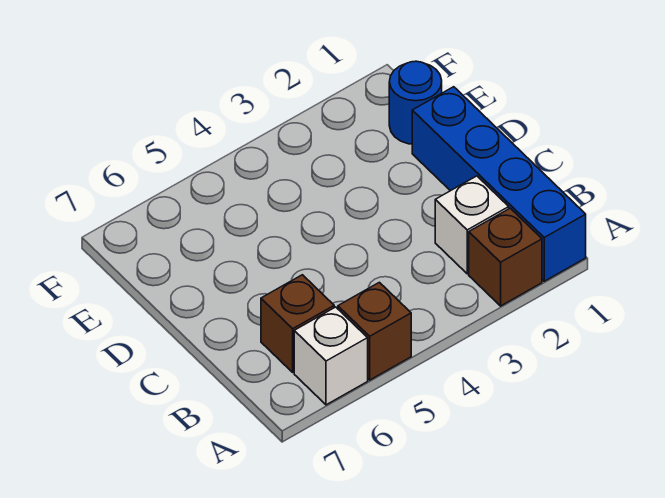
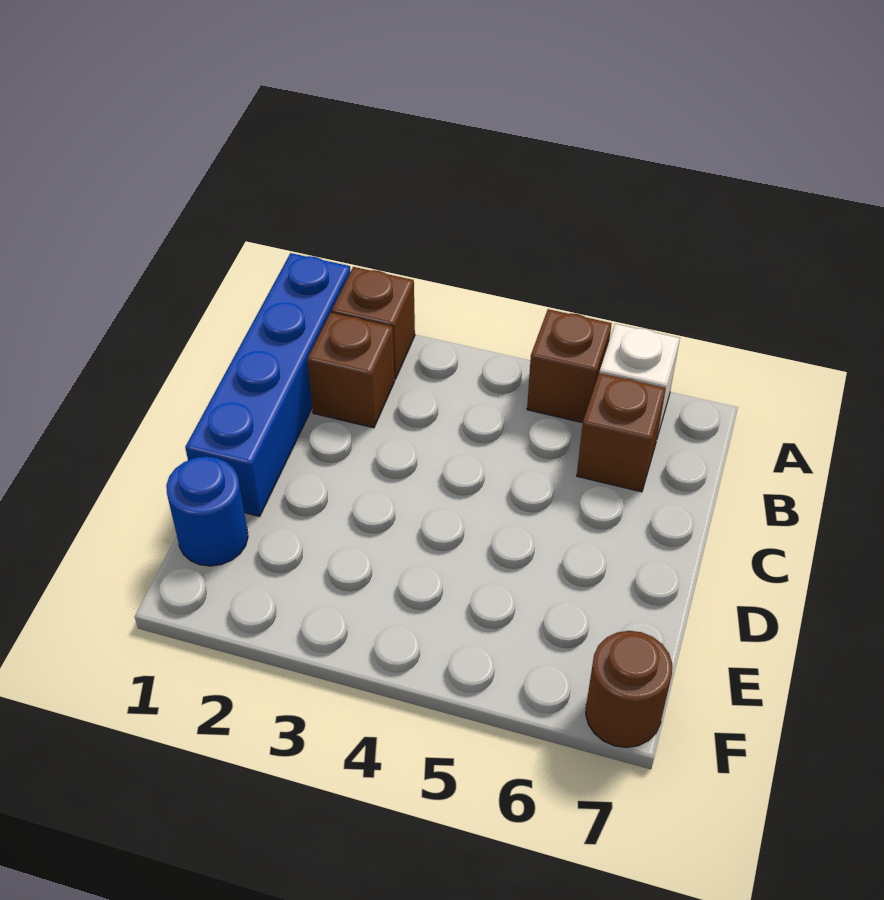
white brick B2 level 1 -> brown brick B2 level 1
none -> brown round brick F7 level 1

